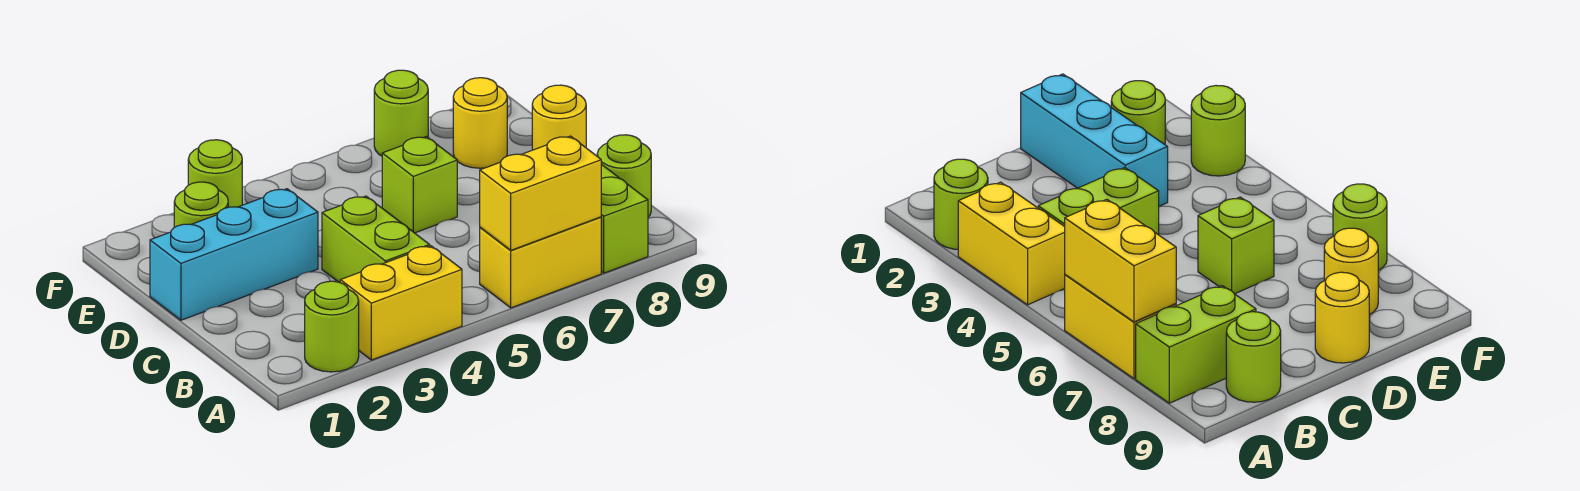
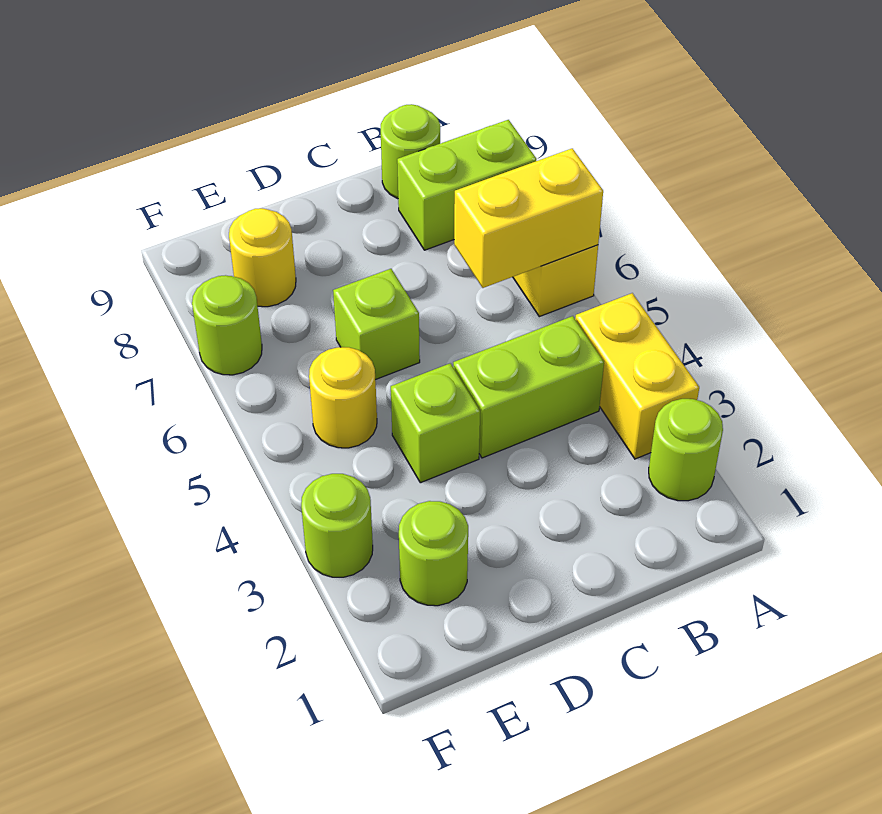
yellow brick A6:A7 level 2 -> yellow brick A6:B6 level 2
cyan brick D1:D3 level 1 -> none
none -> lime brick D4 level 1
yellow round brick D9 level 1 -> yellow round brick E5 level 1

